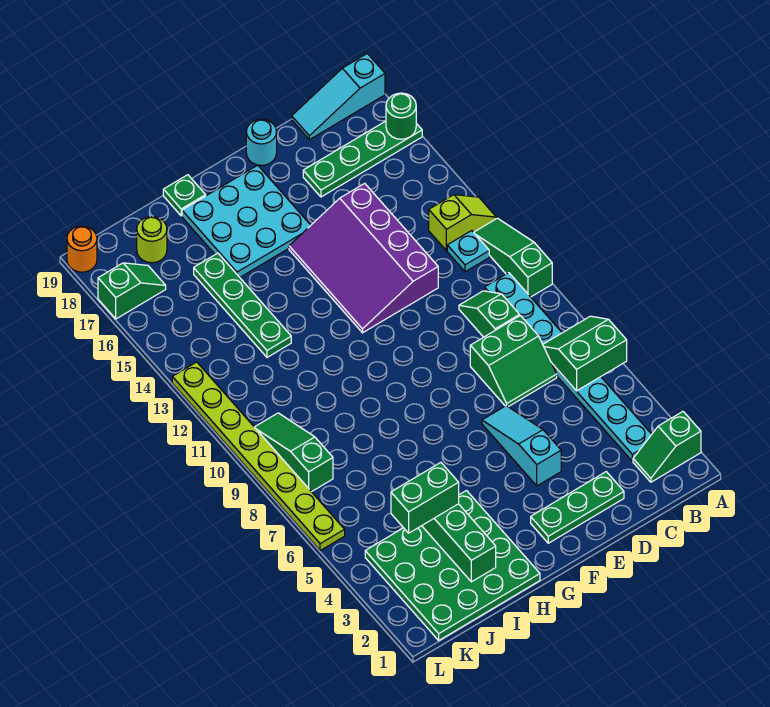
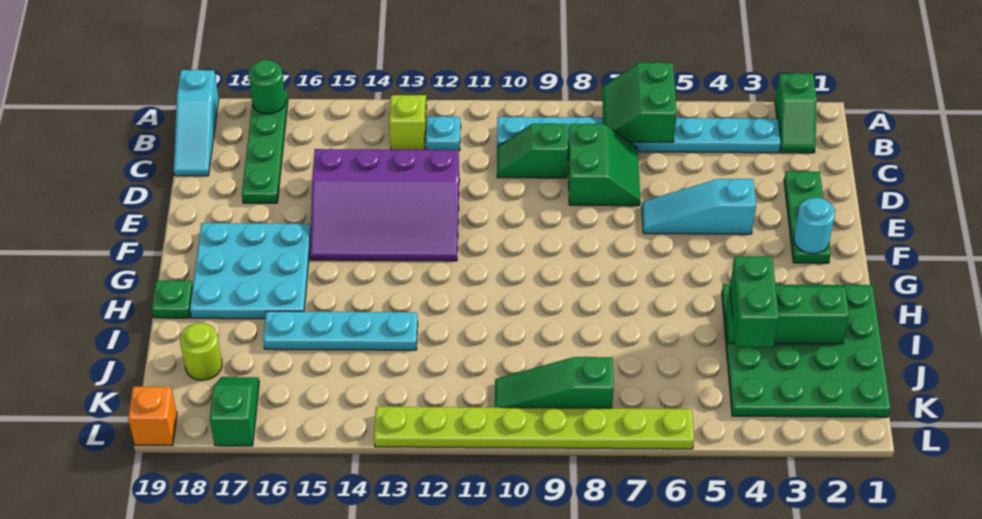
green slope A10:A12 level 1 top 10 -> none
cyan round brick E19 level 1 -> cyan round brick F2 level 2
green plate I13:I16 level 1 -> cyan plate I13:I16 level 1
orange round brick L19 level 1 -> orange brick L19 level 1

